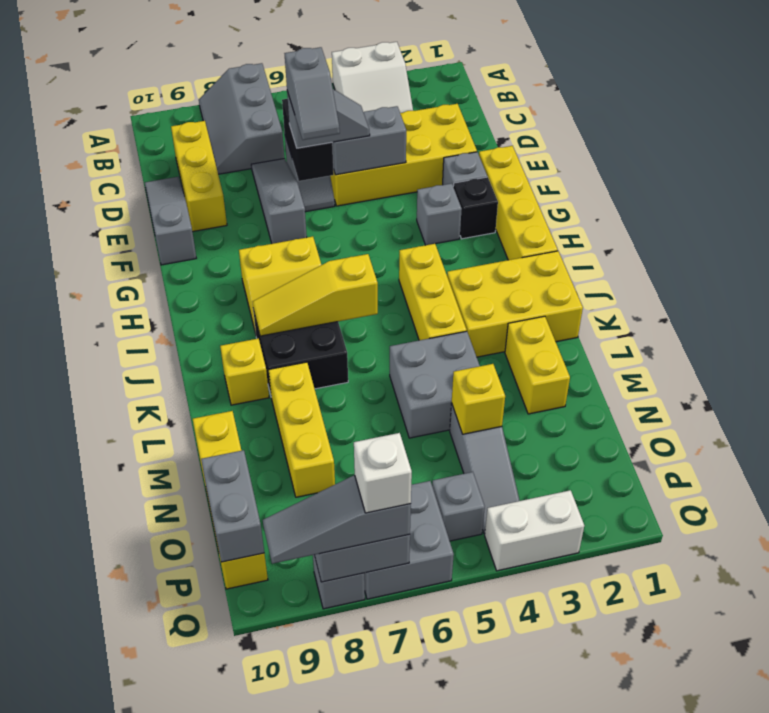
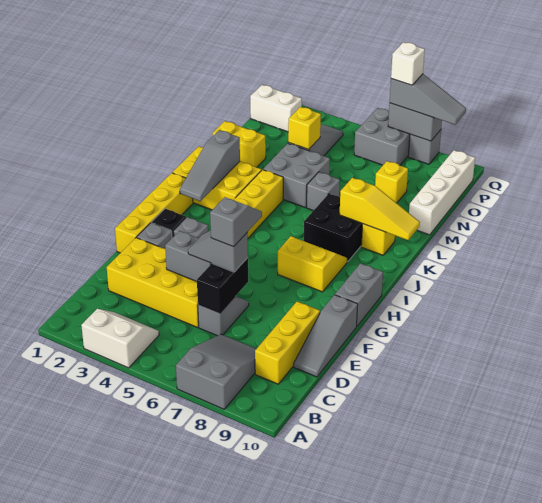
grey slope A7:C8 level 1 top 7 -> grey slope A7:C8 level 1 top A
grey slope D7:F7 level 1 top F -> grey slope I2:K2 level 2 top K
yellow slope J6:J8 level 2 top 6 -> yellow slope K8:K10 level 2 top 8
yellow brick L2:M2 level 1 -> yellow brick M1:M2 level 1
yellow brick L8:N8 level 1 -> yellow brick N8 level 1
yellow brick M10:P10 level 1 -> white brick M10:P10 level 1
grey brick O10:P10 level 2 -> grey brick G10:H10 level 1
grey brick P5 level 1 -> grey brick L6 level 1
white brick Q3:Q4 level 1 -> white brick P1:P2 level 1

